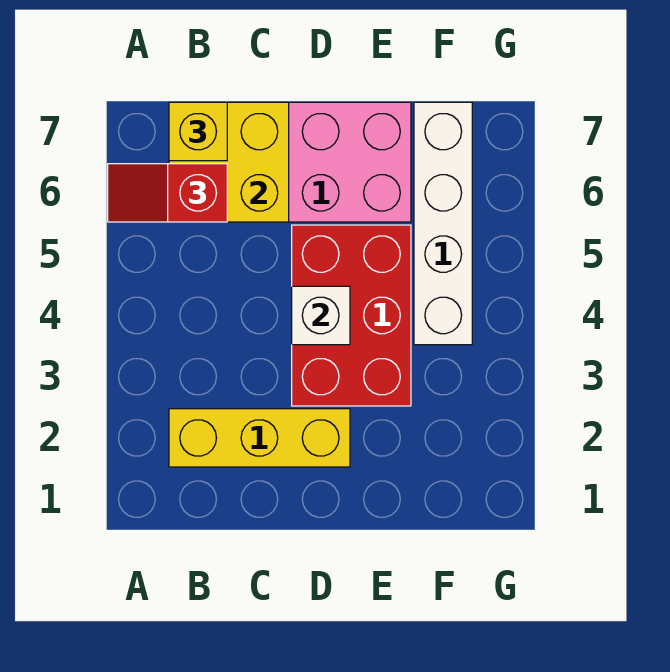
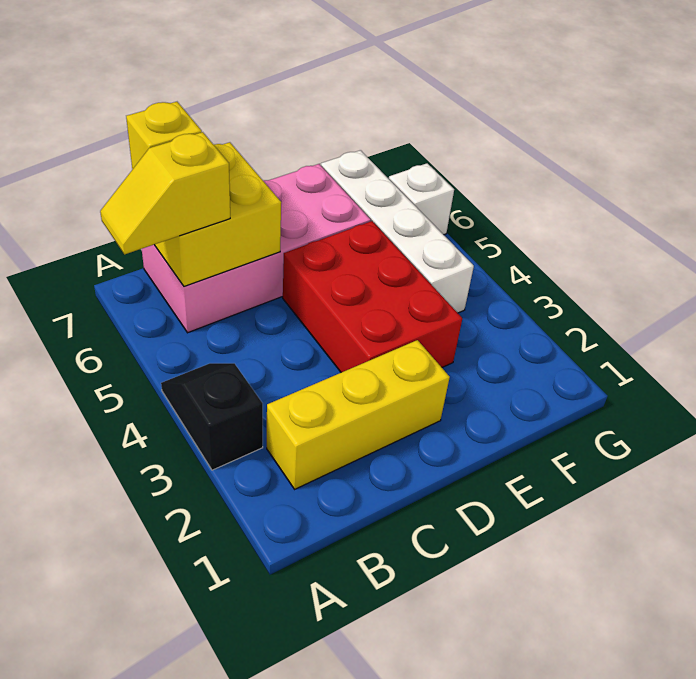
none -> black slope A3:A4 level 1 top 3
red slope A6:B6 level 3 top B -> yellow slope A6:B6 level 3 top B
white brick D4 level 2 -> white brick G6 level 1

